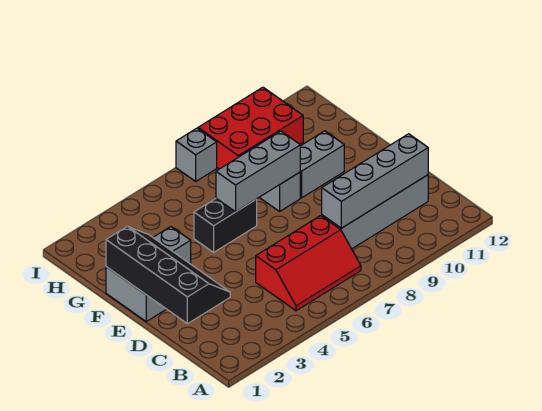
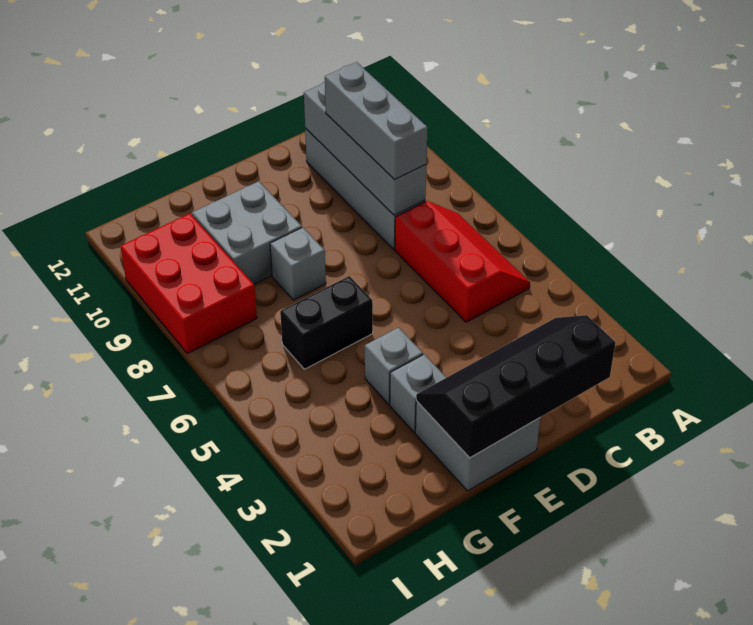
black brick F5:F6 level 1 -> black brick F6:G6 level 1
grey brick F6:F8 level 2 -> grey brick C8:C10 level 3
grey brick F9:F10 level 1 -> grey brick F9:G10 level 1
grey brick I7 level 1 -> grey brick F4 level 1

